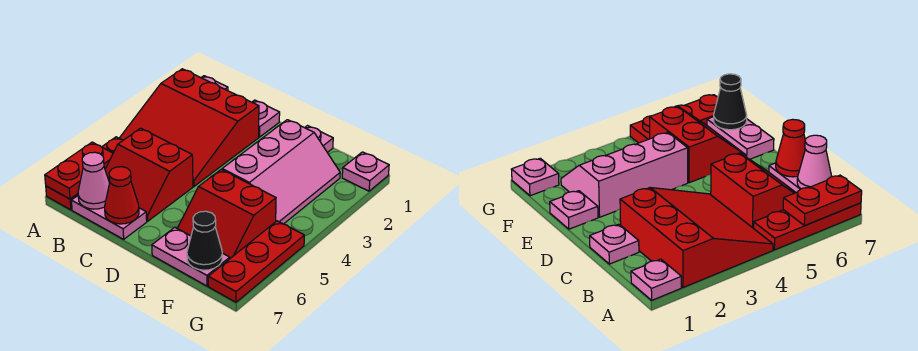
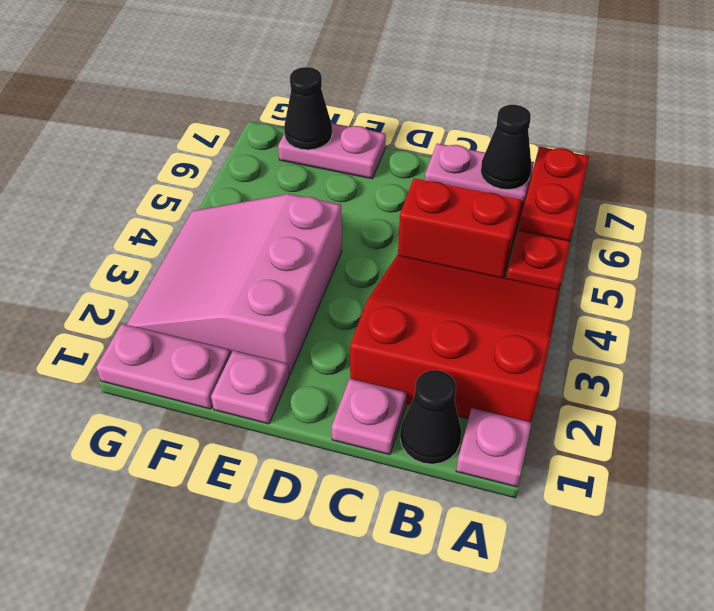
none -> black cone B1 level 1
pink cone B7 level 2 -> black cone B7 level 2
red cone C7 level 2 -> none
pink slope E2:F4 level 1 top E -> pink slope E2:G4 level 1 top E
red slope E5:F6 level 1 top 5 -> none
pink plate G1 level 1 -> pink plate F1:G1 level 1
red plate G5:G7 level 1 -> none

